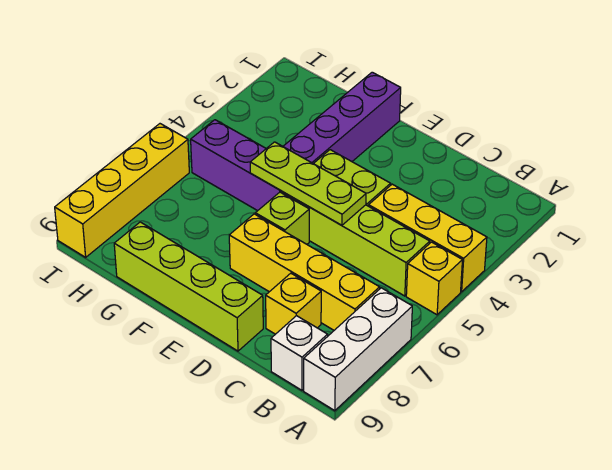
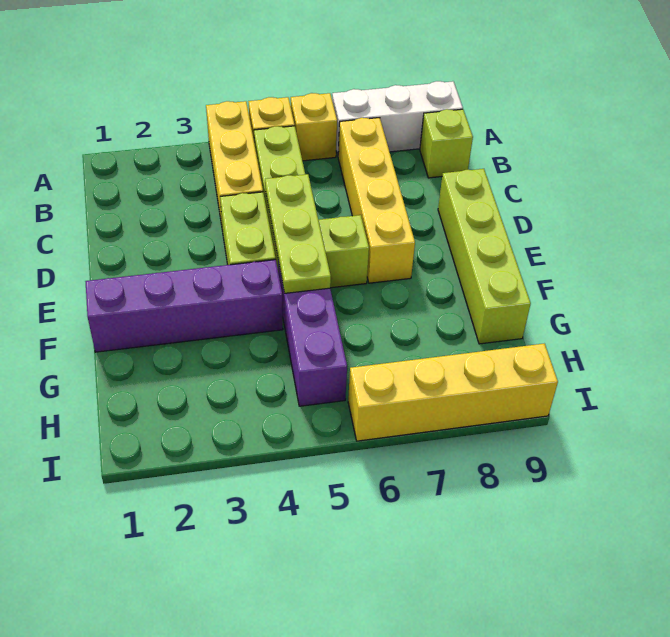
white brick B9 level 1 -> lime brick B9 level 1
yellow brick C8 level 1 -> yellow brick A6 level 1

